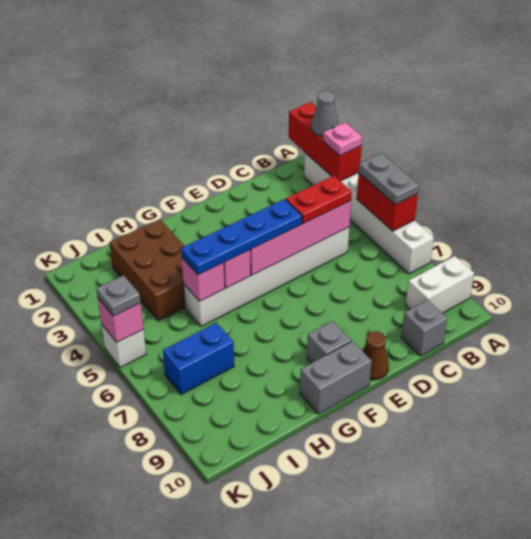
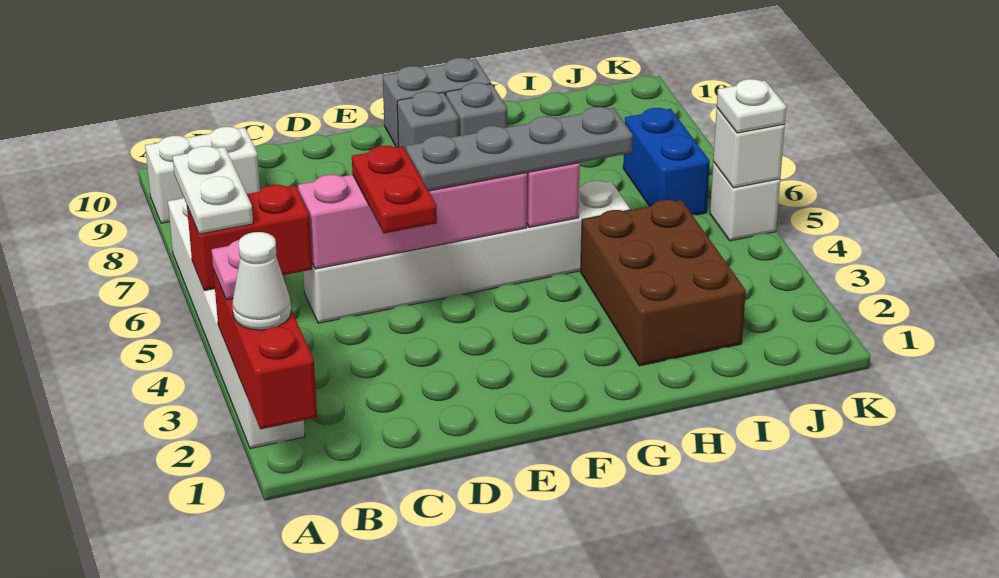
grey cone A2 level 3 -> white cone A2 level 3
red brick A5:A6 level 2 -> red brick A5:B5 level 2
grey plate A5:A6 level 3 -> white plate A5:A6 level 3
red plate C5:D5 level 3 -> red plate D4:D5 level 3
grey brick C10 level 1 -> grey brick G9 level 1
blue plate E5:H5 level 3 -> grey plate E5:H5 level 3
brown cone E10 level 1 -> none
pink brick H5 level 2 -> none
blue brick I7:J7 level 1 -> blue brick J6:J7 level 1
pink brick K5 level 2 -> white brick K5 level 2
grey plate K5 level 3 -> white plate K5 level 3

